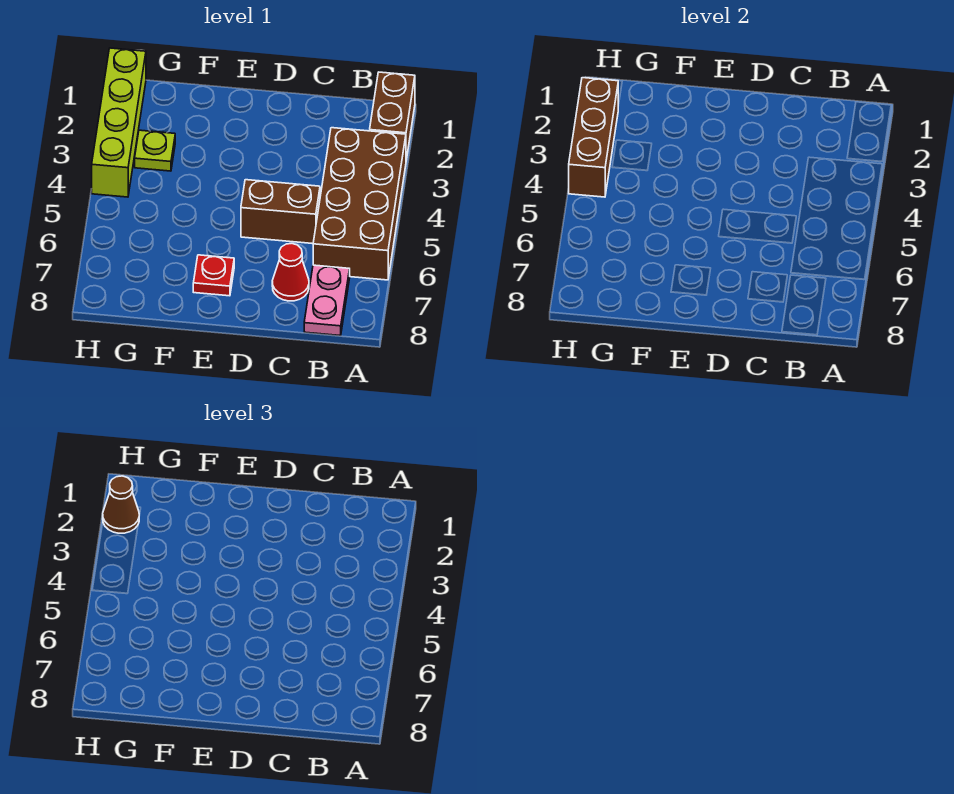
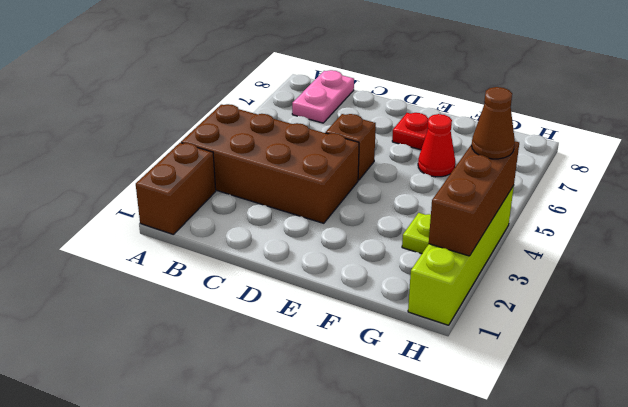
brown brick A3:B6 level 1 -> brown brick A3:D4 level 1
brown brick C5:D5 level 1 -> brown brick D5 level 1
red cone C7 level 1 -> red cone F6 level 1
brown cone H2 level 3 -> brown cone H4 level 3

